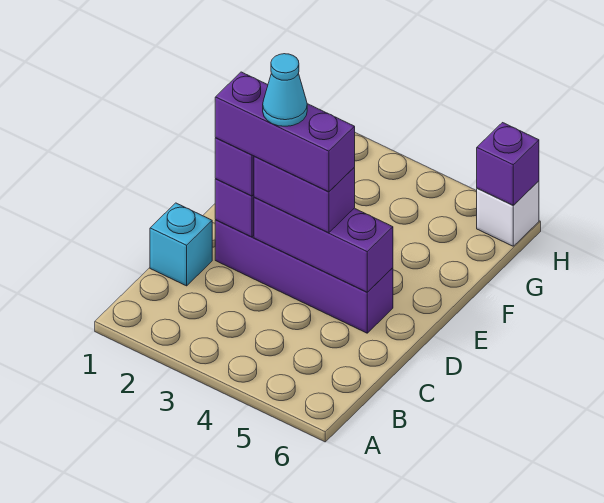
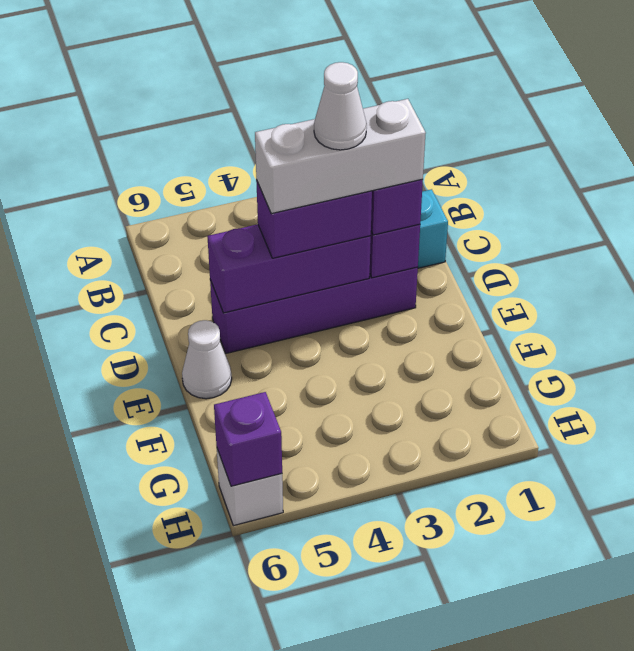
purple brick D2:D4 level 4 -> white brick D2:D4 level 4
cyan cone D3 level 5 -> white cone D3 level 5
none -> white cone E6 level 1

